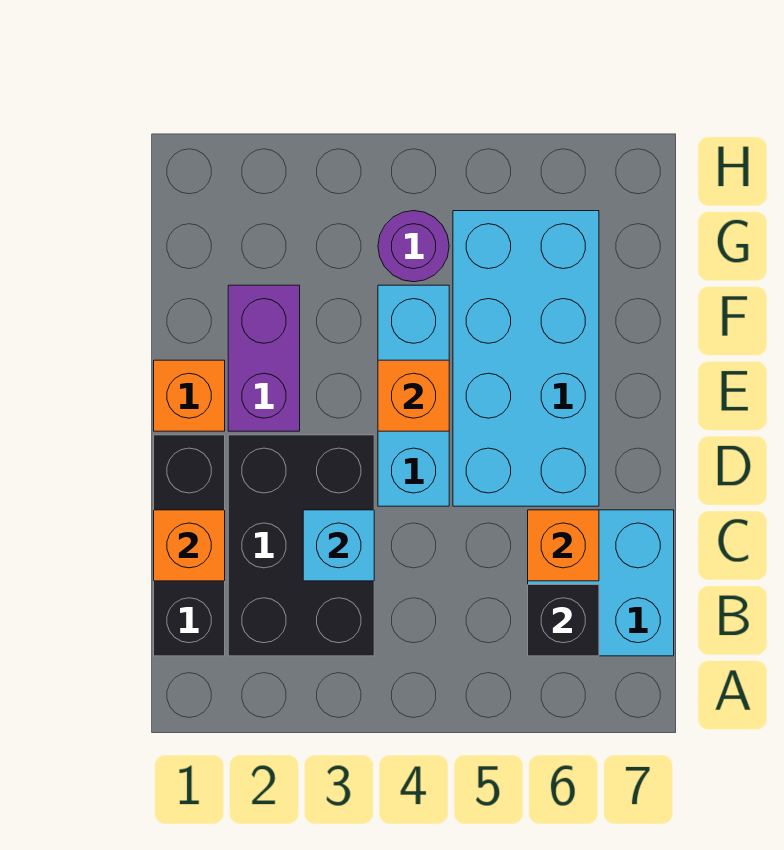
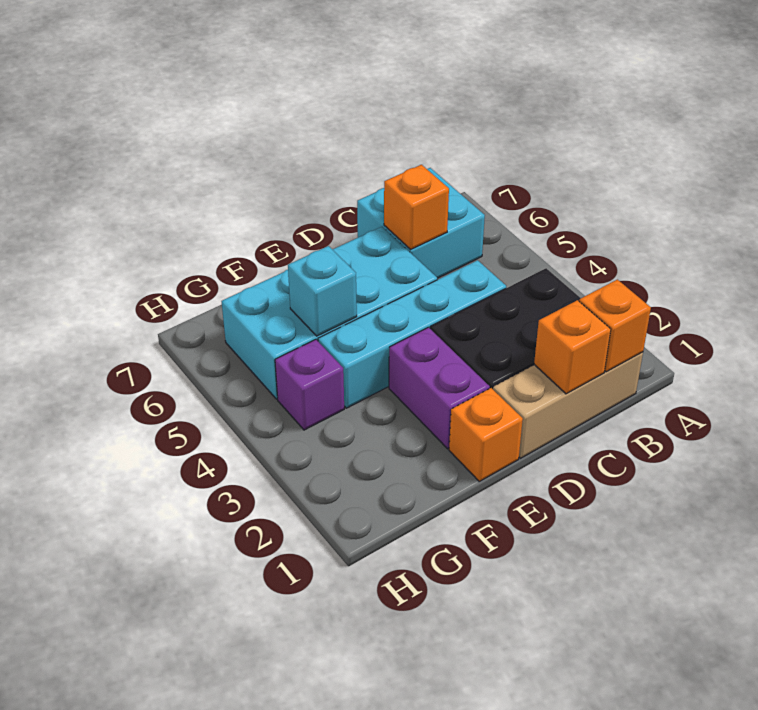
black brick B1:D1 level 1 -> tan brick B1:D1 level 1
black brick B6 level 2 -> none
cyan brick C3 level 2 -> cyan brick F5 level 2
cyan brick D4:F4 level 1 -> cyan brick C4:F4 level 1
purple brick E2:F2 level 1 -> purple brick E2:E3 level 1
orange brick E4 level 2 -> orange brick B1 level 2
purple round brick G4 level 1 -> purple brick G4 level 1

